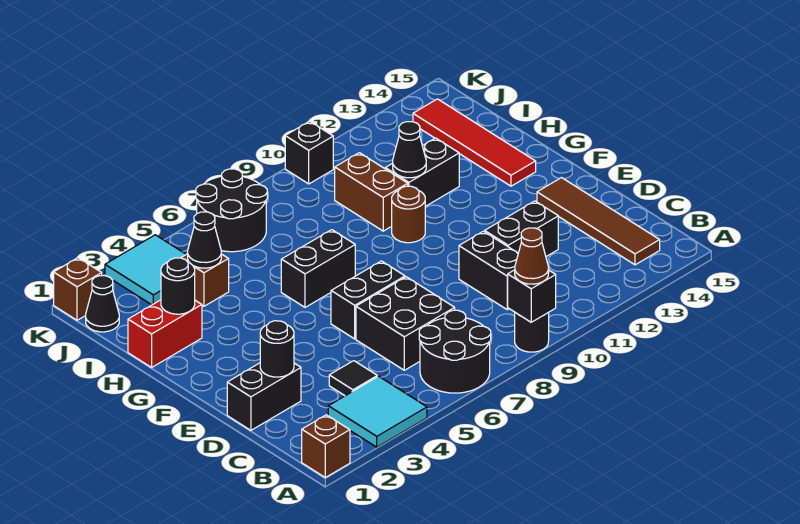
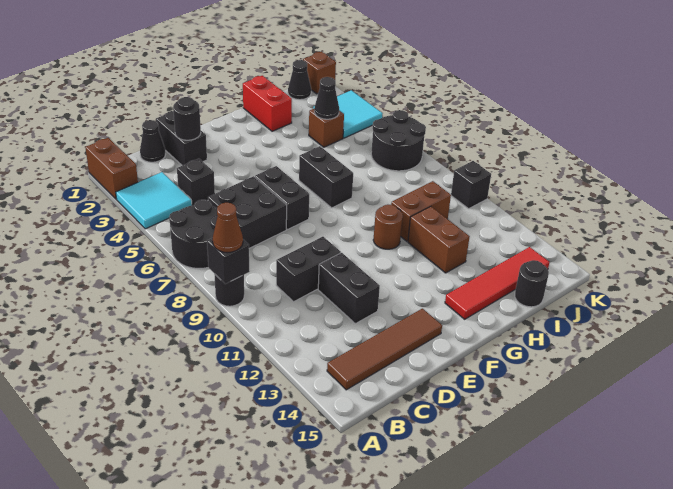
brown brick A1 level 1 -> brown brick A1:A2 level 1
black tile C4 level 1 -> black brick C4 level 1
black round brick H2 level 2 -> black round brick I15 level 1
black brick H11:H12 level 1 -> brown brick H11:H12 level 1
black cone H11 level 2 -> black cone C1 level 1

